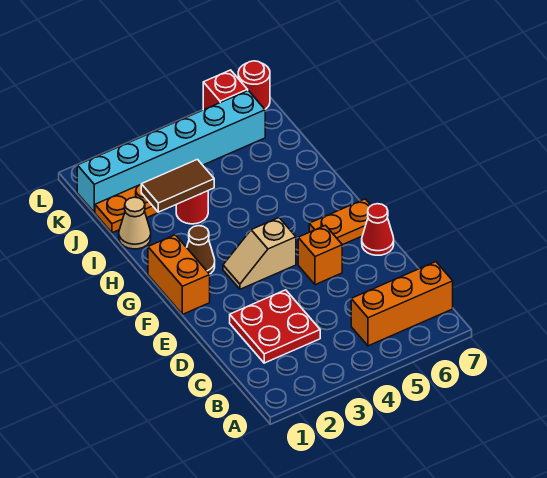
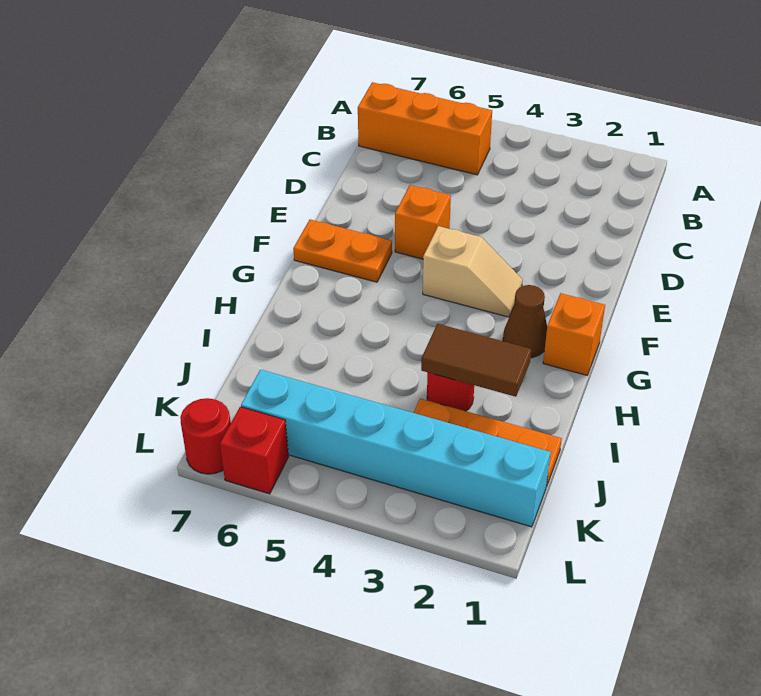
red plate C2:D3 level 1 -> none
red cone E7 level 1 -> none
orange brick F1:G1 level 1 -> orange brick G1 level 1
tan cone I1 level 1 -> none

